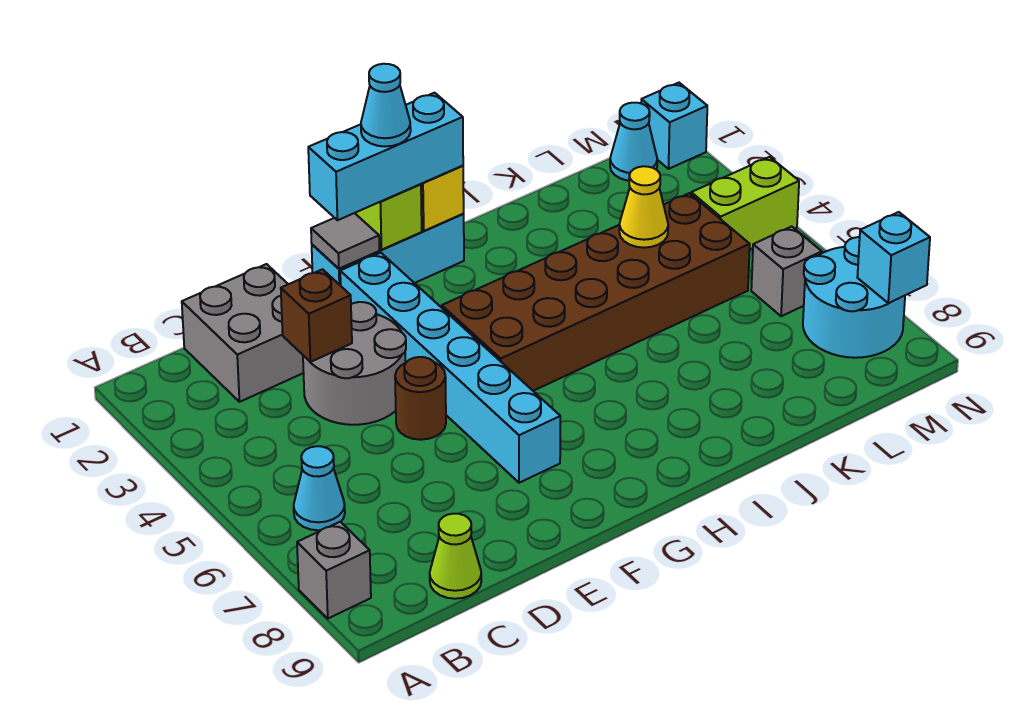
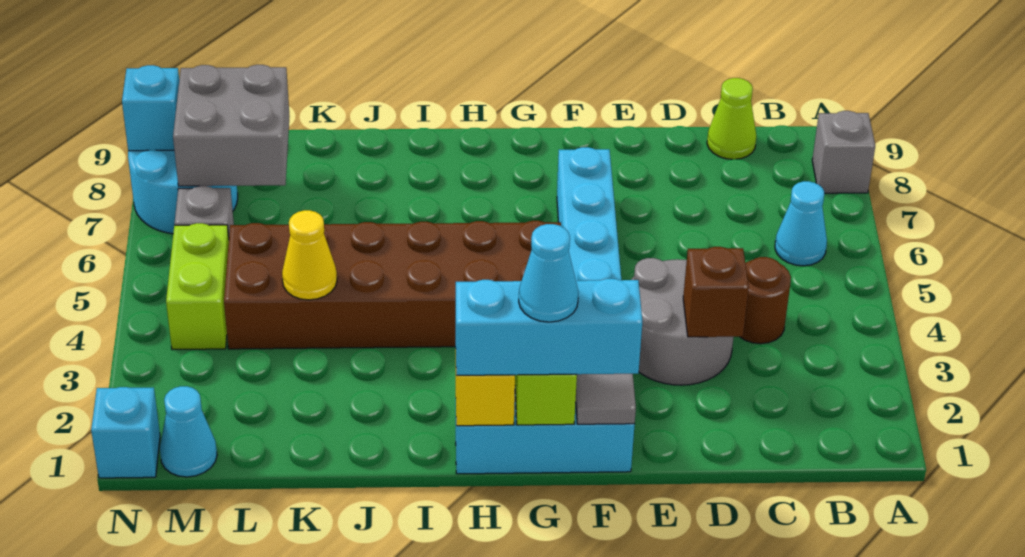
grey brick C1:D2 level 1 -> grey brick L7:M8 level 2
brown round brick E5 level 1 -> brown round brick C4 level 1
lime brick M4:N4 level 1 -> lime brick M4:M5 level 1

